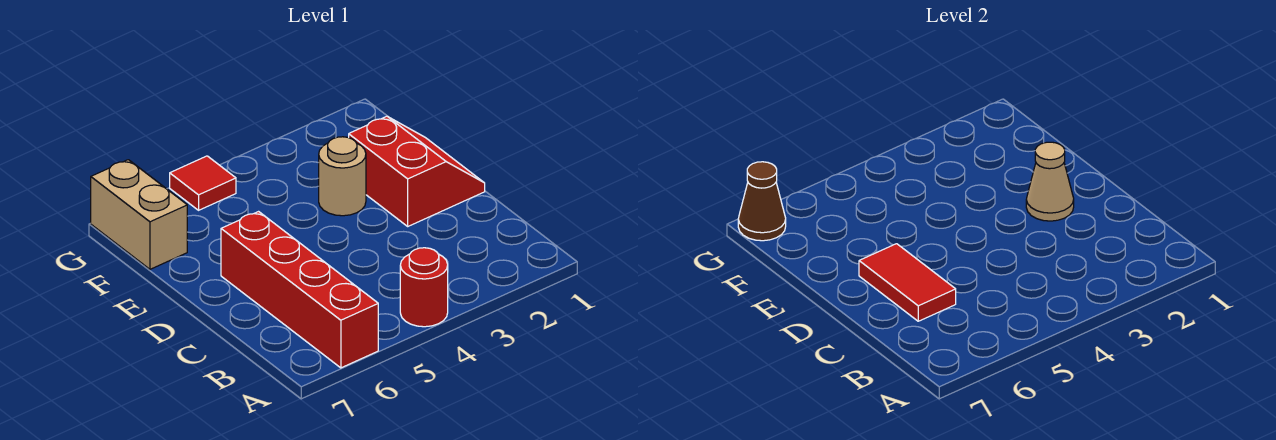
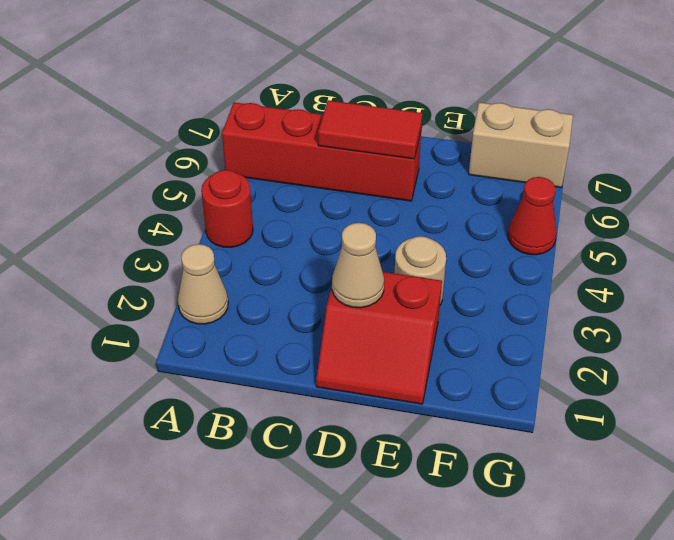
none -> tan cone A2 level 1
red tile G5 level 1 -> red cone G5 level 1
brown cone G7 level 2 -> none

